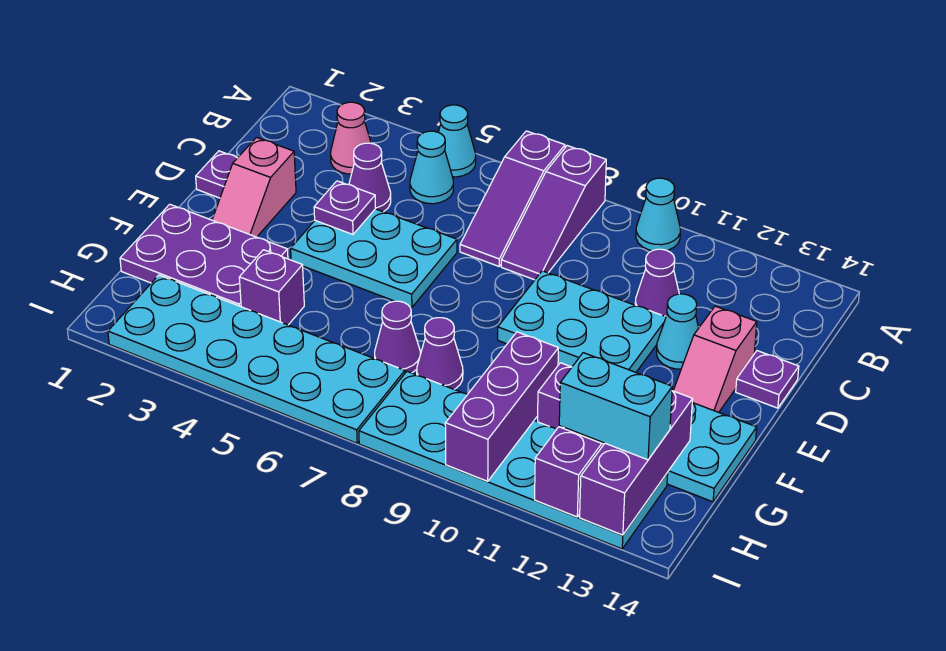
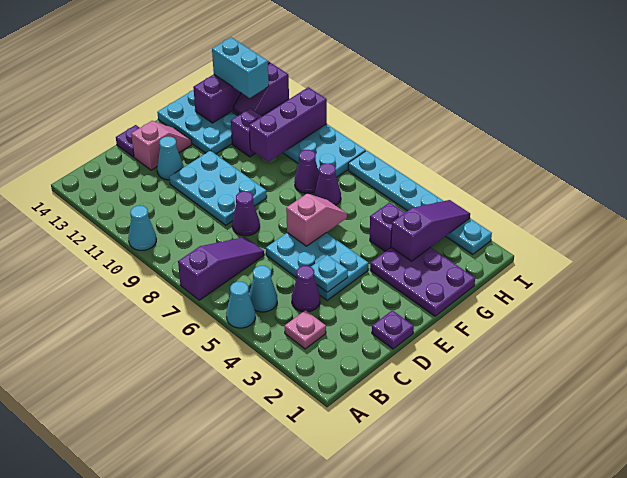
purple slope A8:C8 level 1 top A -> purple slope G3:I3 level 2 top G
pink cone B3 level 1 -> pink plate B3 level 1
purple cone C11 level 1 -> purple cone D8 level 1
pink slope D2:E2 level 1 top D -> pink slope E6:F6 level 2 top E
purple plate D4 level 2 -> cyan plate D4 level 2
cyan plate H2:I7 level 1 -> cyan plate I2:I7 level 1

